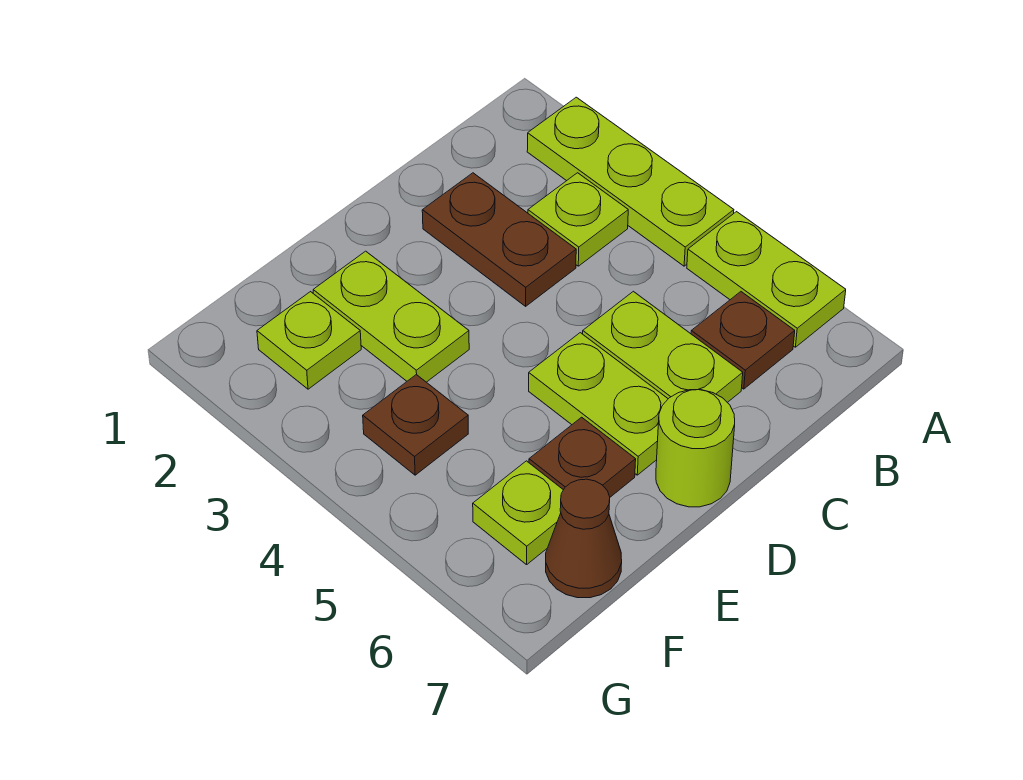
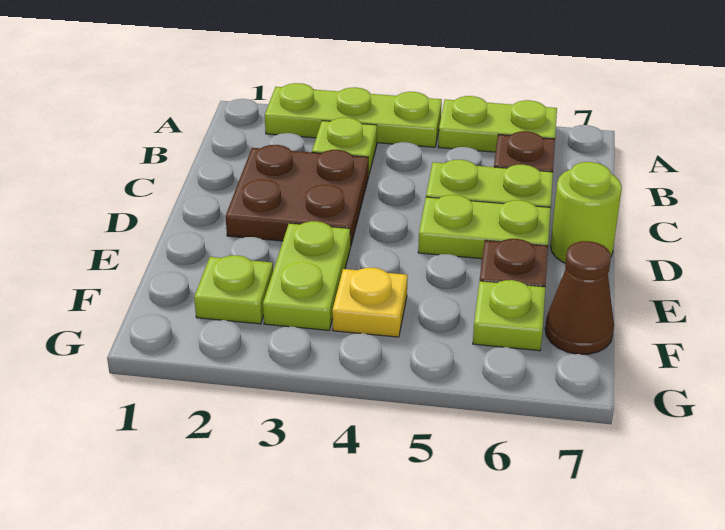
brown plate C2:C3 level 1 -> brown plate C2:D3 level 1
lime plate E2:E3 level 1 -> lime plate E3:F3 level 1
brown plate F4 level 1 -> yellow plate F4 level 1

